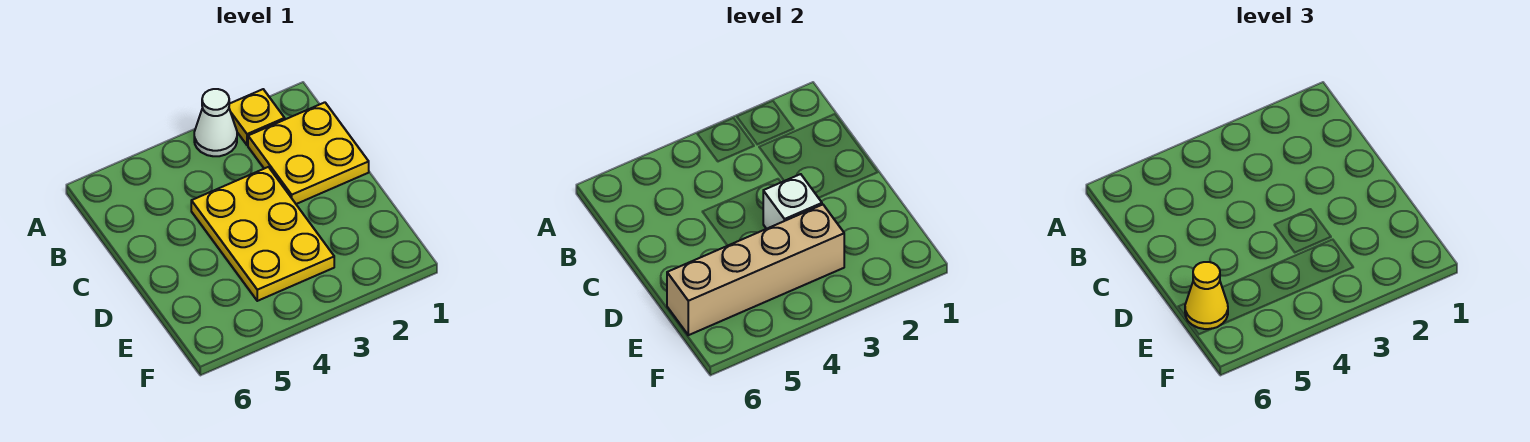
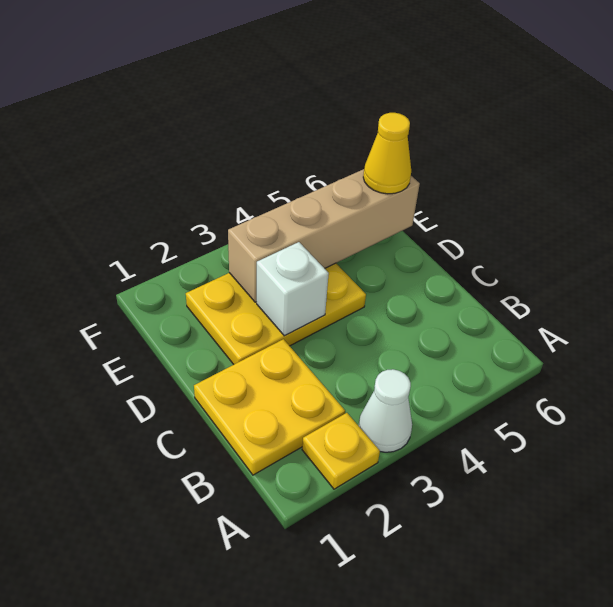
yellow plate C3:E4 level 1 -> yellow plate D2:E4 level 1

